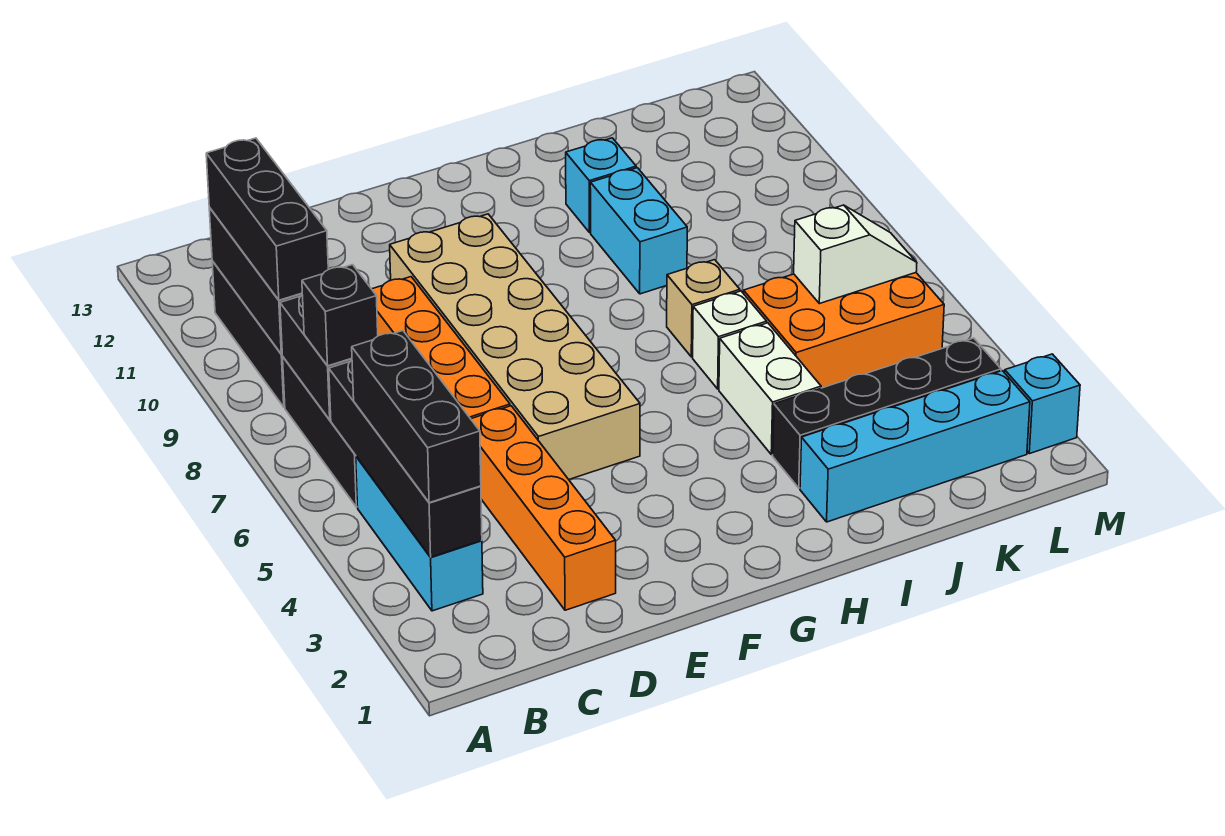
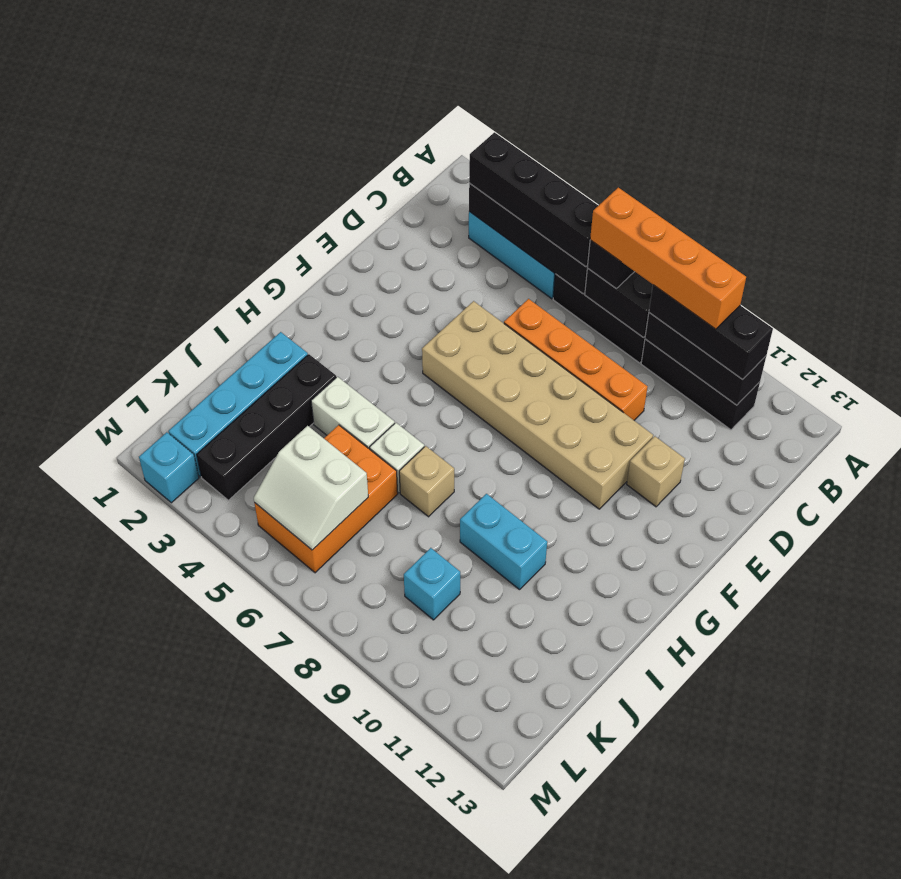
black brick B3:B5 level 3 -> black brick B3:B6 level 3
orange brick D2:D5 level 1 -> orange brick B7:B10 level 4
none -> tan brick E11 level 1
cyan brick I11 level 1 -> cyan brick K9 level 1
white slope K6:L6 level 2 top K -> white slope K5:L6 level 2 top K

